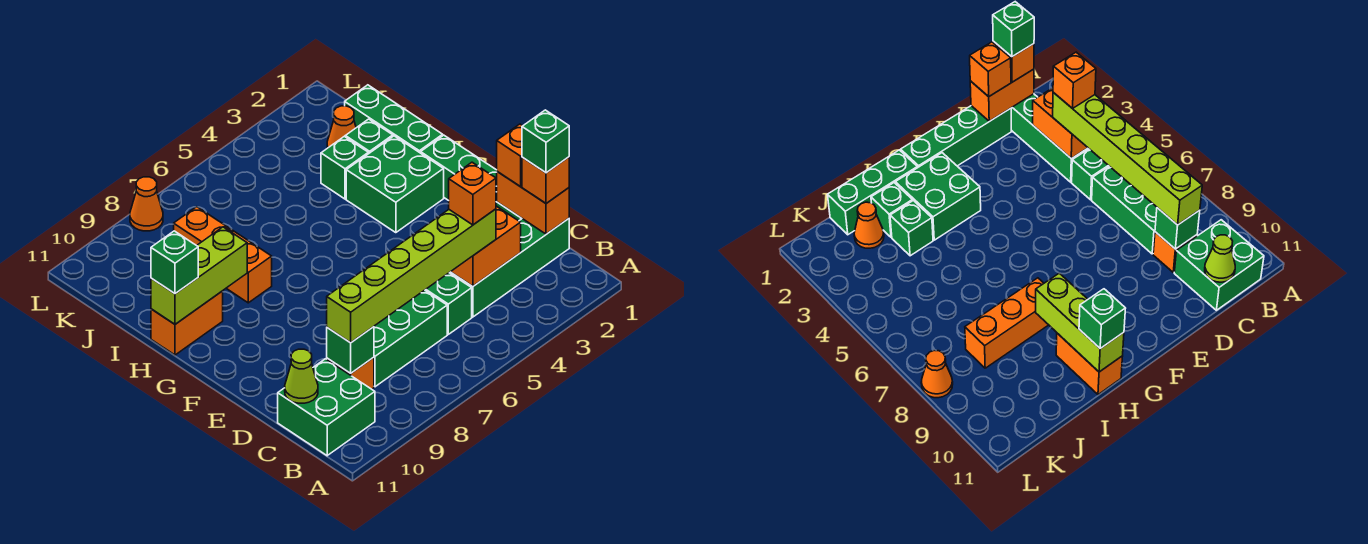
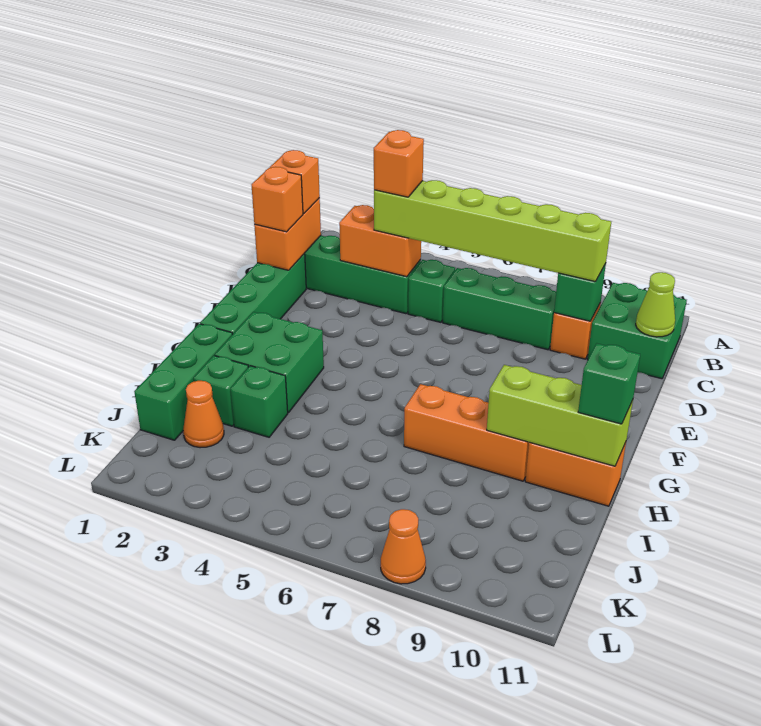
green brick C1 level 4 -> none
orange brick H8:J8 level 1 -> orange brick H7:H9 level 1

